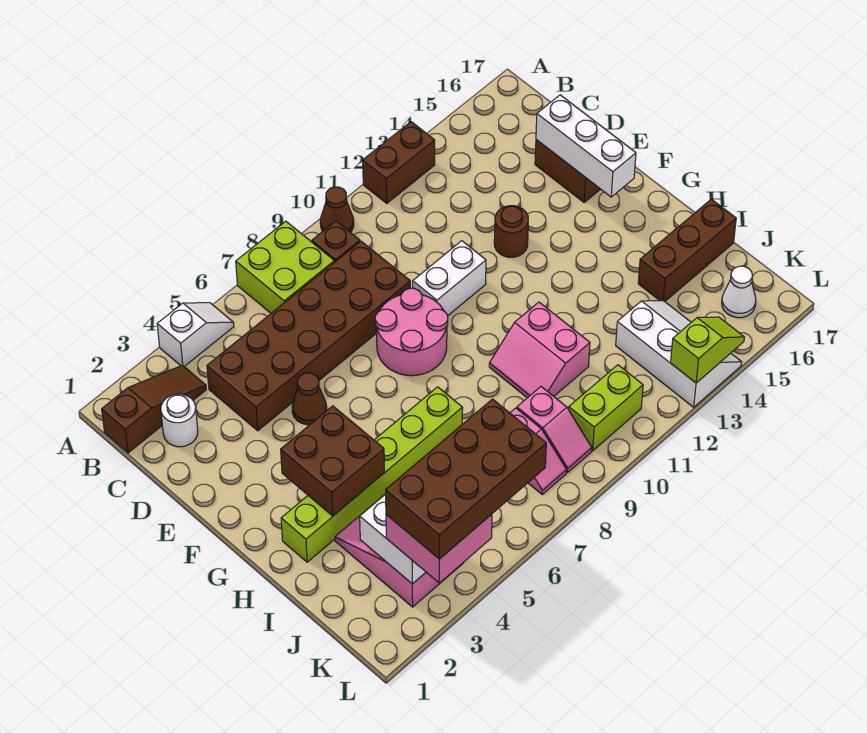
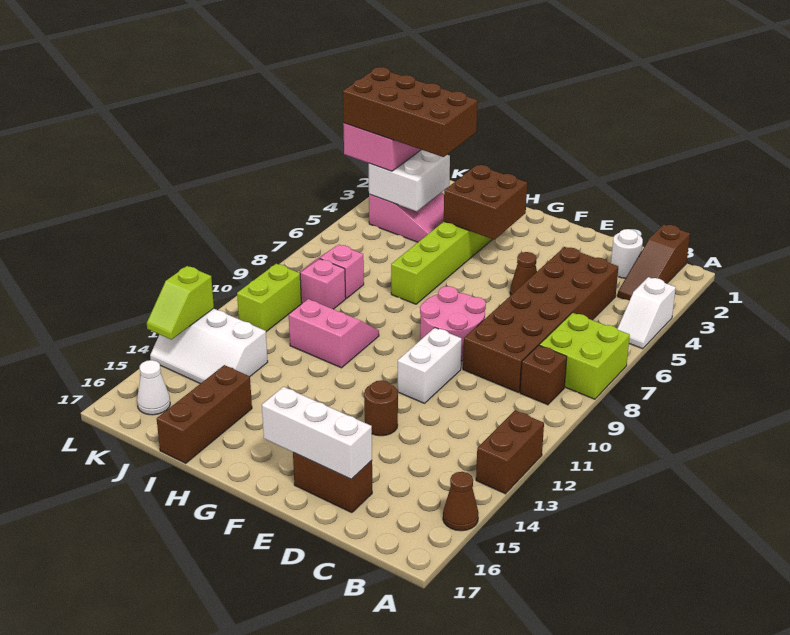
brown cone A10 level 1 -> brown cone A15 level 1
brown brick K3:L6 level 4 -> brown brick I3:L4 level 4

